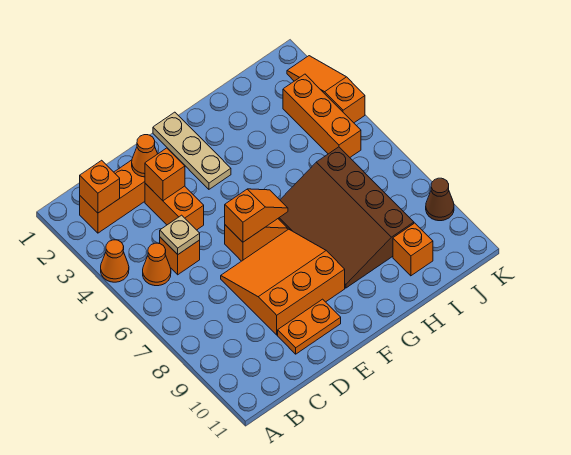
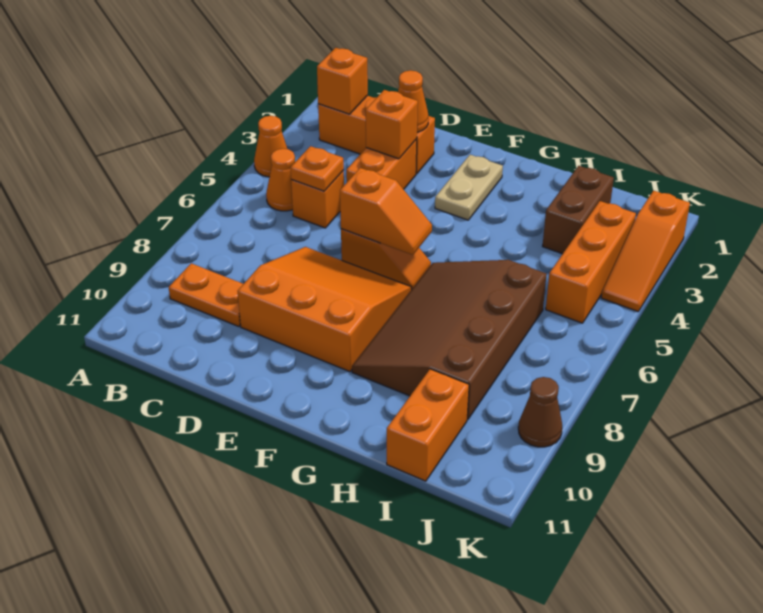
tan plate C5 level 2 -> orange plate C5 level 2
orange plate D10:E10 level 1 -> orange plate B9:C9 level 1
tan plate F1:F3 level 1 -> tan plate F2:F3 level 1
none -> brown brick I2:I3 level 1
orange brick I10 level 1 -> orange brick I10:I11 level 1
orange slope K2:K4 level 1 top 4 -> orange slope K2:K4 level 1 top 2

